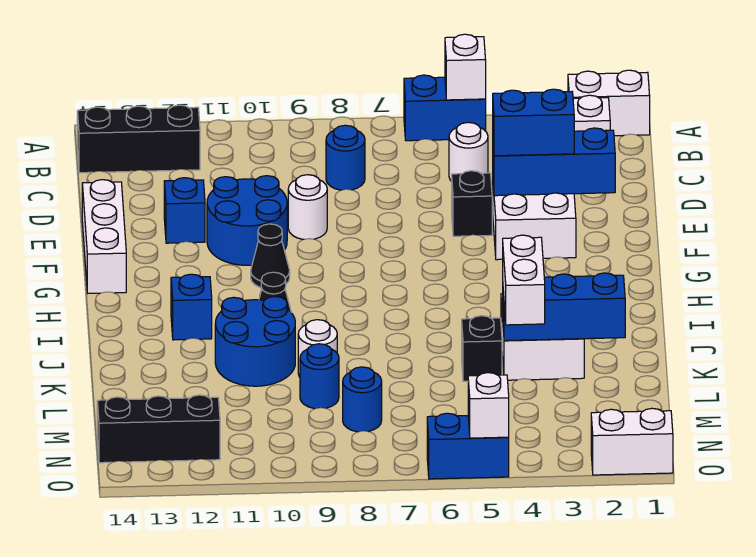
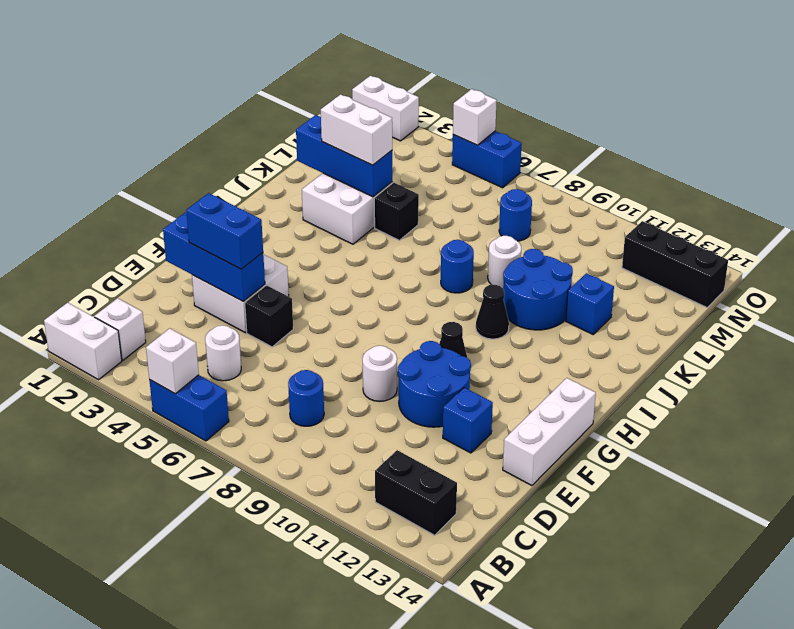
black brick B12:B14 level 1 -> black brick B12:B13 level 1
blue brick I12 level 1 -> blue brick K12 level 1
white brick K4:L4 level 3 -> white brick K3:K4 level 3
blue round brick L9 level 1 -> blue round brick J8 level 1

